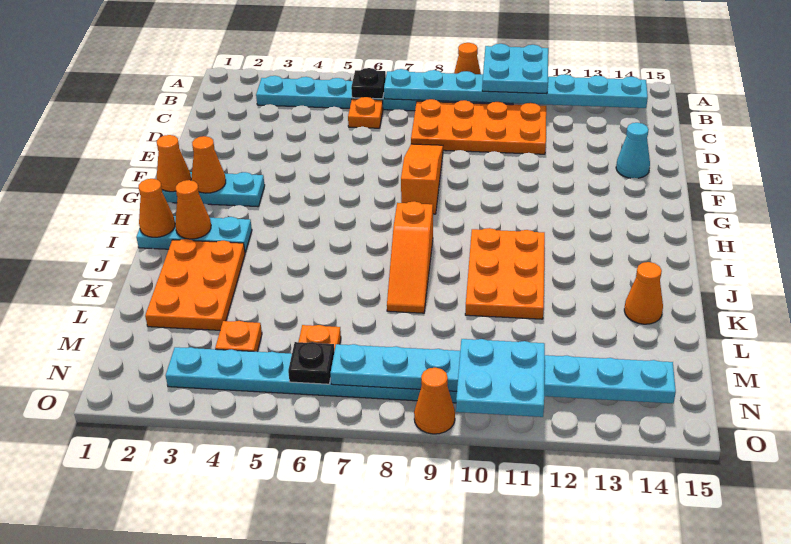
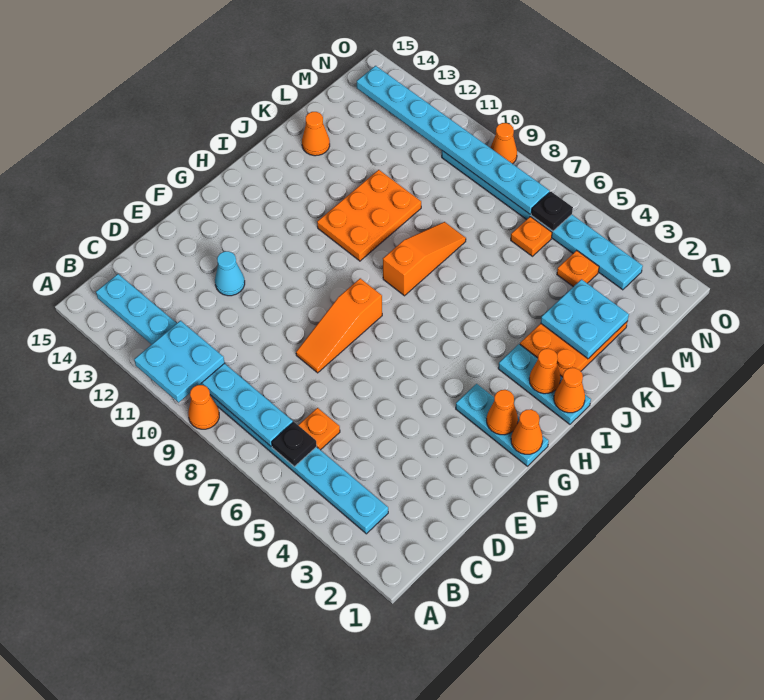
orange plate C8:D11 level 1 -> none
cyan cone E14 level 1 -> cyan cone E12 level 1
cyan plate N10:O11 level 3 -> cyan plate K2:L3 level 2

